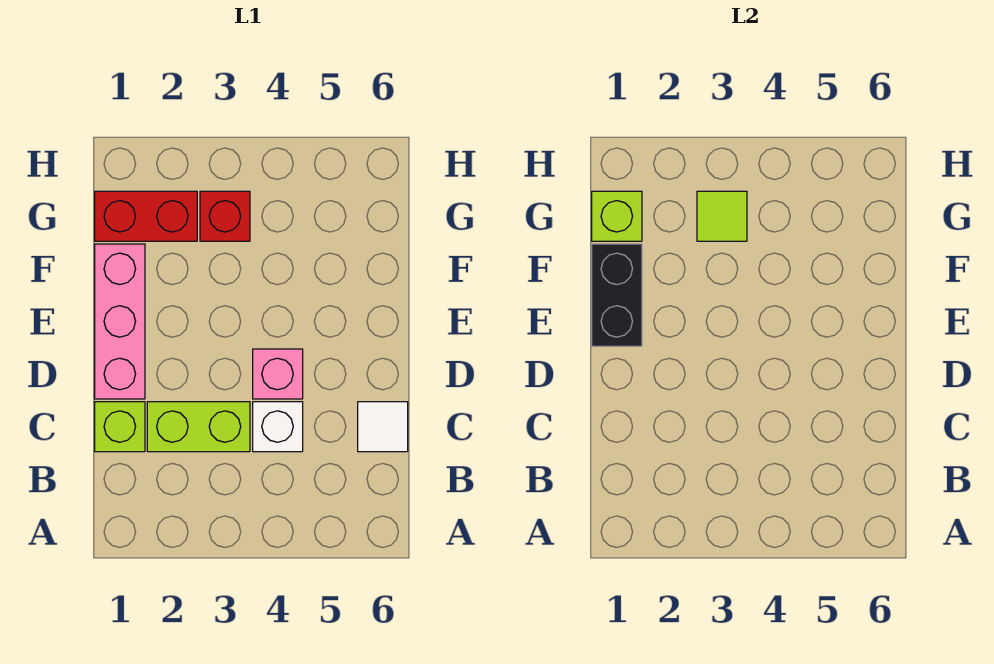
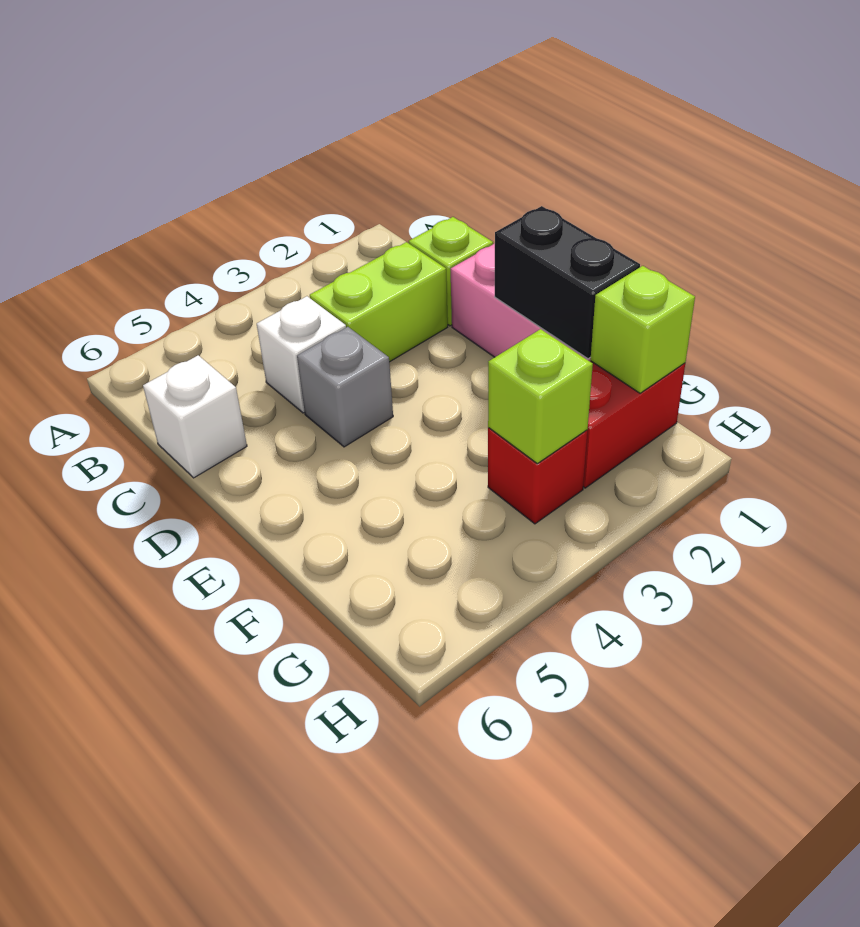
white tile C6 level 1 -> white brick C6 level 1
pink brick D4 level 1 -> grey brick D4 level 1
lime tile G3 level 2 -> lime brick G3 level 2

